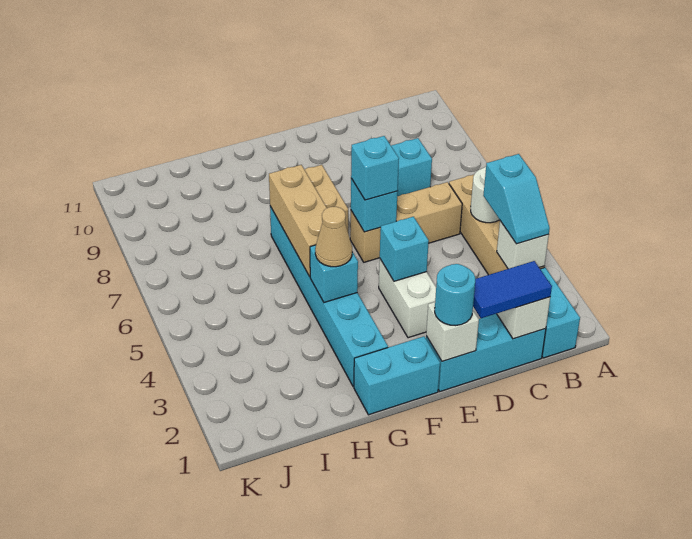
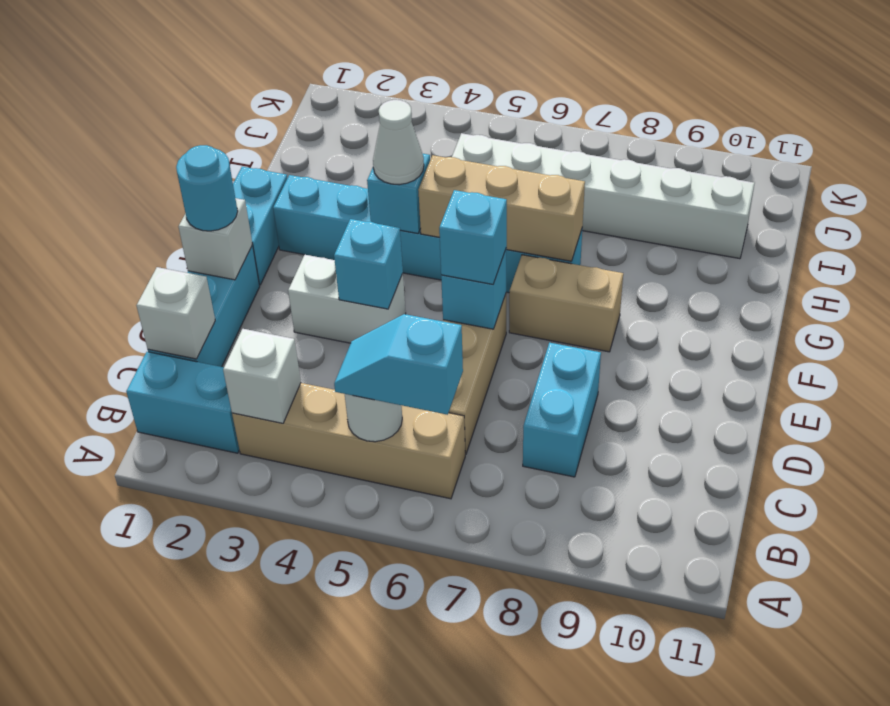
cyan slope B3:B4 level 3 top 4 -> cyan slope B5:B6 level 3 top 6
blue tile C1:D1 level 3 -> none
tan cone G4 level 3 -> white cone G4 level 3
none -> white brick I5:I10 level 1

